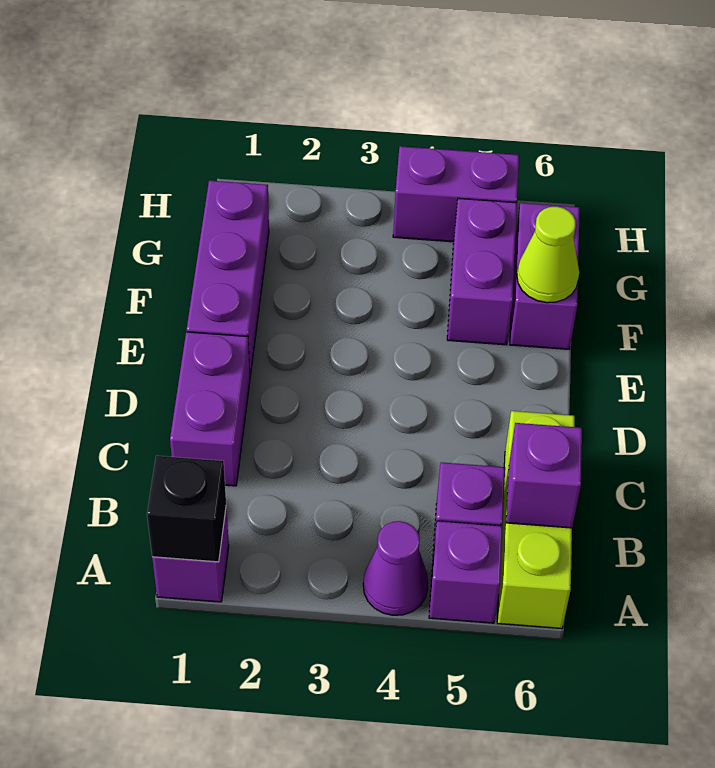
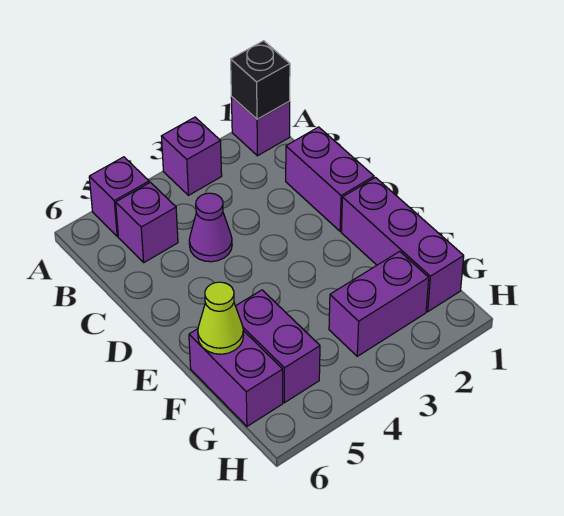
purple cone A4 level 1 -> purple cone C4 level 1
lime brick A6:C6 level 1 -> none
purple brick B6 level 2 -> purple brick A3 level 1
purple brick H4:H5 level 1 -> purple brick G2:G3 level 1

